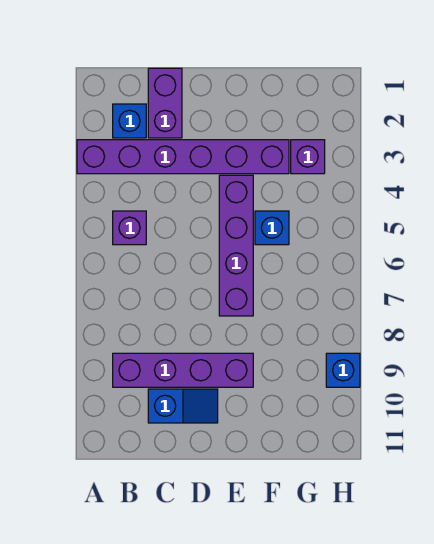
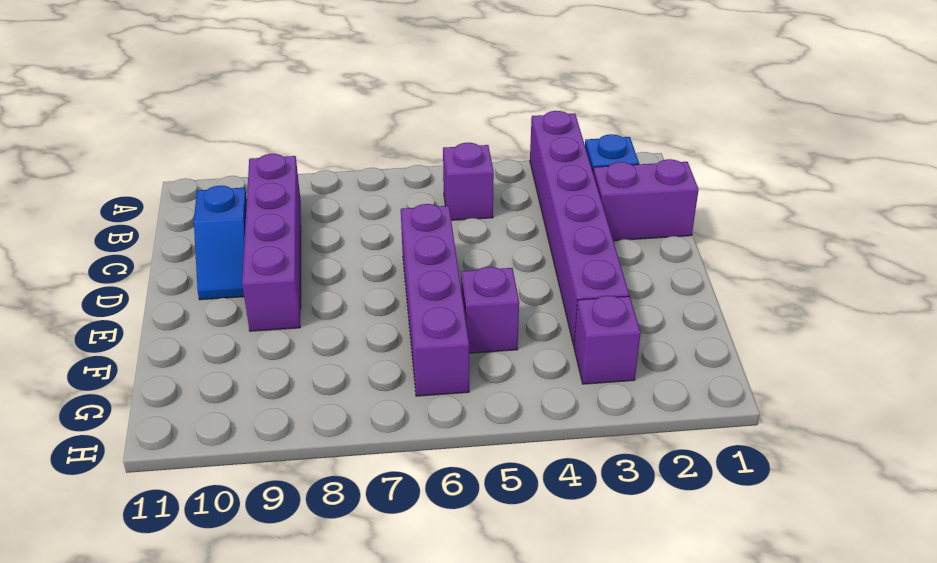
purple brick E4:E7 level 1 -> purple brick D6:G6 level 1
blue brick F5 level 1 -> purple brick F5 level 1
blue brick H9 level 1 -> none

